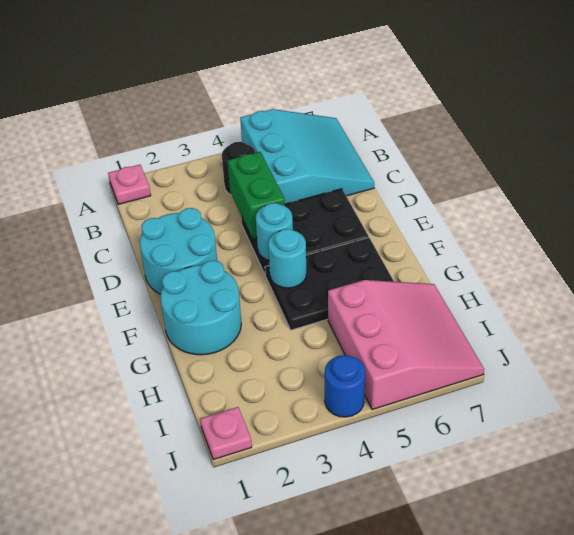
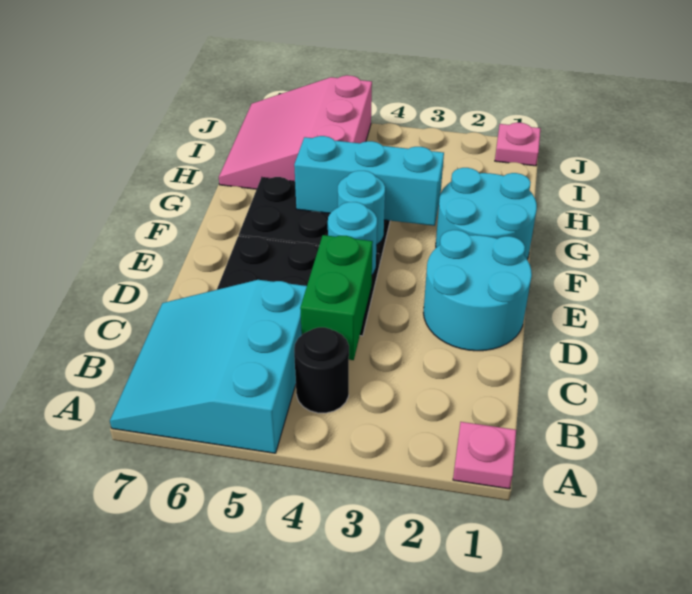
none -> cyan brick G3:G5 level 2
blue round brick J4 level 1 -> none

